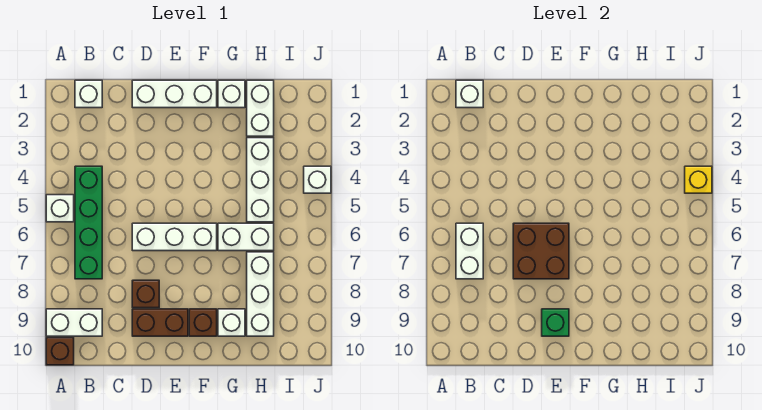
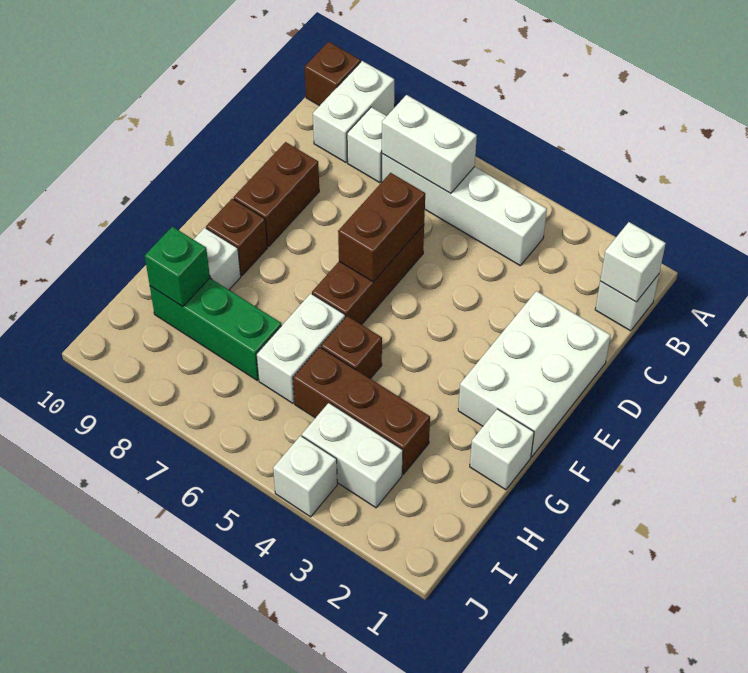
white brick A5 level 1 -> white brick B8 level 1
green brick B4:B7 level 1 -> white brick B4:B7 level 1
white brick D1:F1 level 1 -> white brick D1:F2 level 1
white brick D6:F6 level 1 -> brown brick D6:F6 level 1
brown brick D6:E7 level 2 -> brown brick D6:E6 level 2
brown brick D8 level 1 -> brown brick G5 level 1
green brick E9 level 2 -> green brick H9 level 2
white brick H1:H2 level 1 -> white brick I3:I4 level 1
white brick H3:H5 level 1 -> brown brick H3:H5 level 1
white brick H7:H9 level 1 -> green brick H7:H9 level 1
yellow brick J4 level 2 -> none

